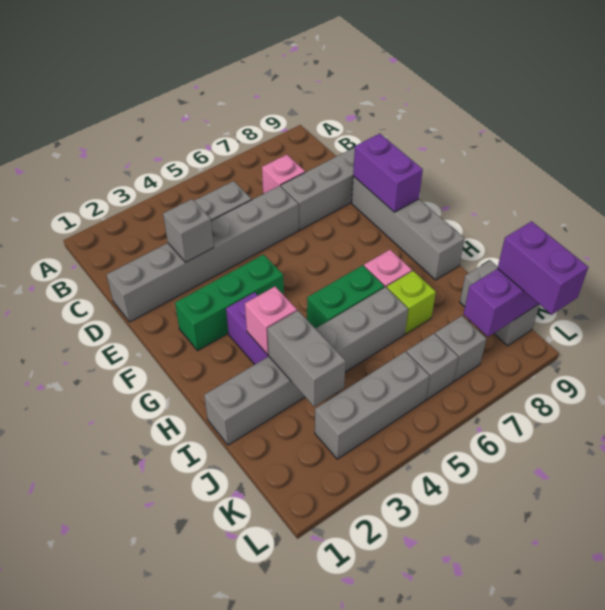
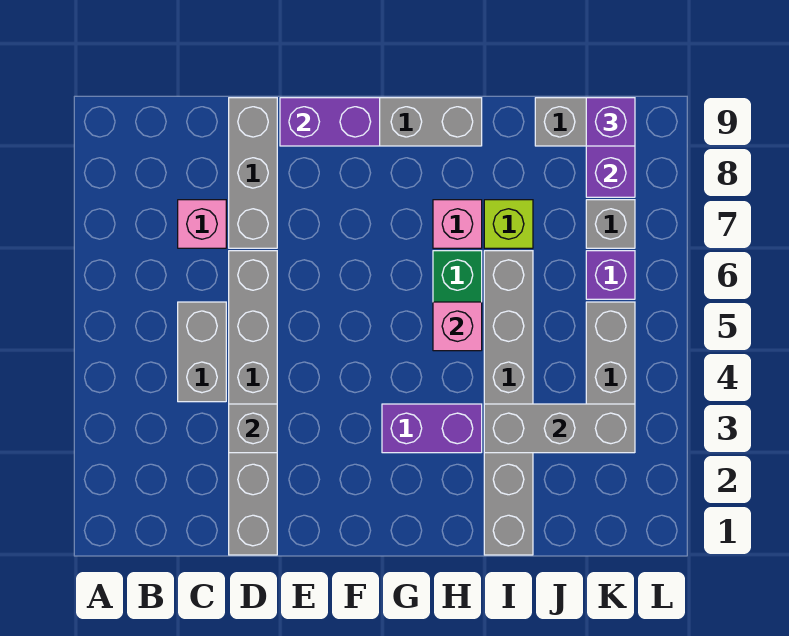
green brick F2:F4 level 1 -> none
pink brick H3 level 2 -> pink brick H5 level 2
grey brick I3:J3 level 2 -> grey brick I3:K3 level 2
grey brick K6 level 1 -> purple brick K6 level 1
purple brick K9:L9 level 3 -> purple brick K9 level 3

